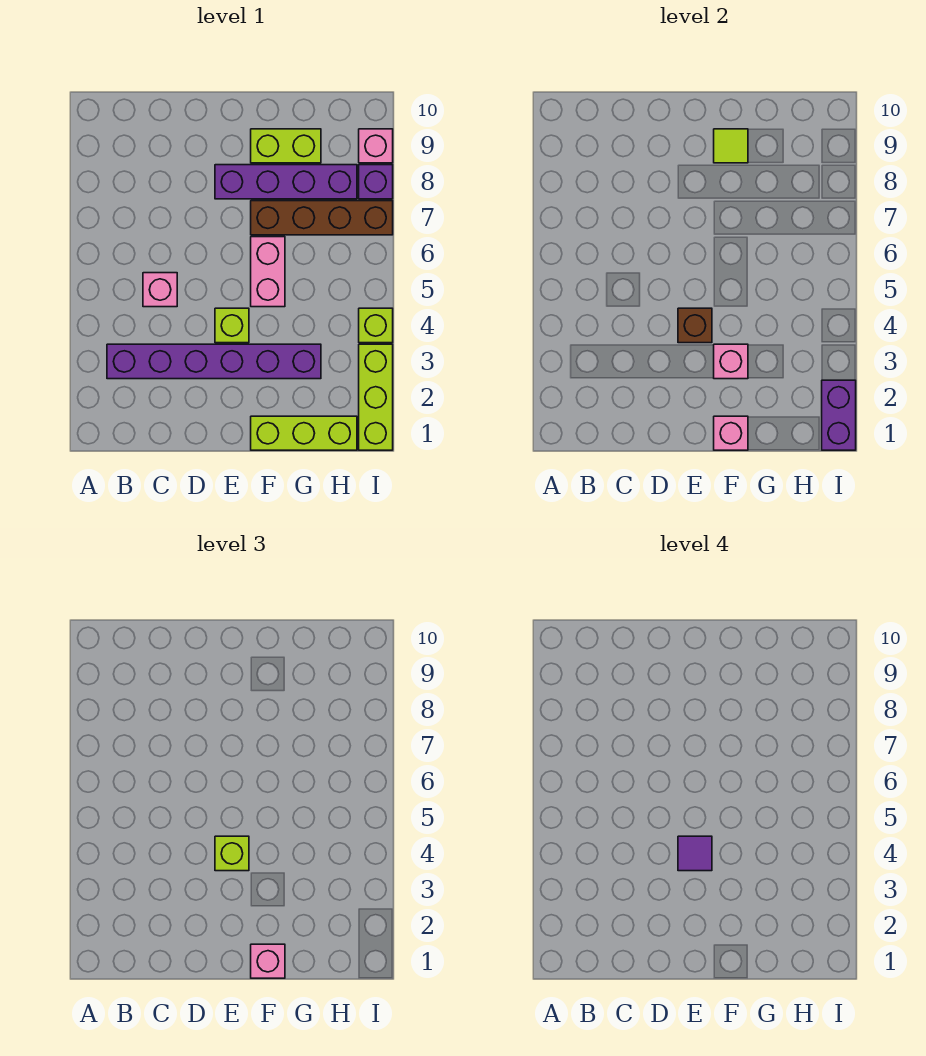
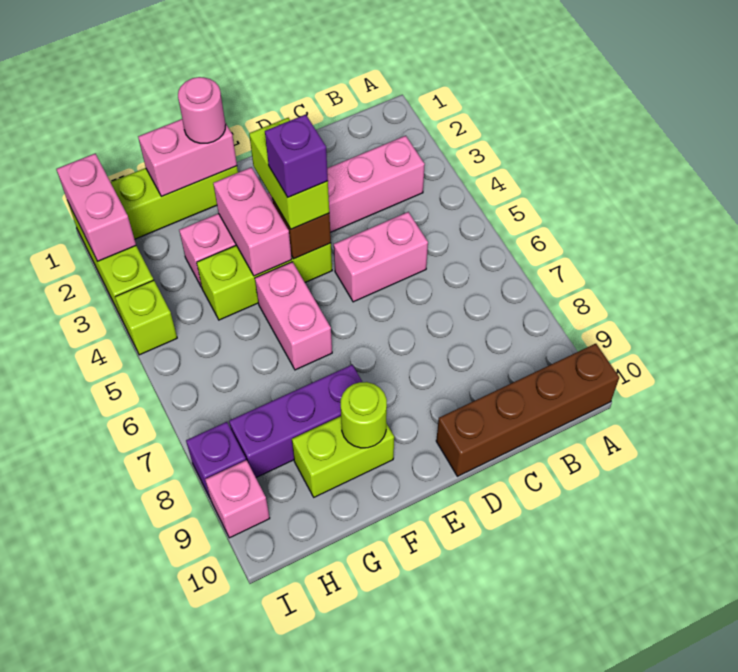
purple brick B3:G3 level 1 -> pink brick B3:G3 level 1
pink brick C5 level 1 -> pink brick C5:D5 level 1
lime brick E4 level 1 -> lime brick E4:G4 level 1
lime brick E4 level 3 -> lime brick E3:E4 level 3
purple tile E4 level 4 -> purple brick E4 level 4
purple brick E8:H8 level 1 -> purple brick F8:H8 level 1
pink brick F1 level 2 -> pink brick F1:G1 level 2
pink brick F1 level 3 -> pink round brick F1 level 3
pink brick F3 level 2 -> pink brick F3:F4 level 2
brown brick F7:I7 level 1 -> brown brick A10:D10 level 1
lime tile F9 level 2 -> lime round brick F9 level 2
purple brick I1:I2 level 2 -> pink brick I1:I2 level 2

